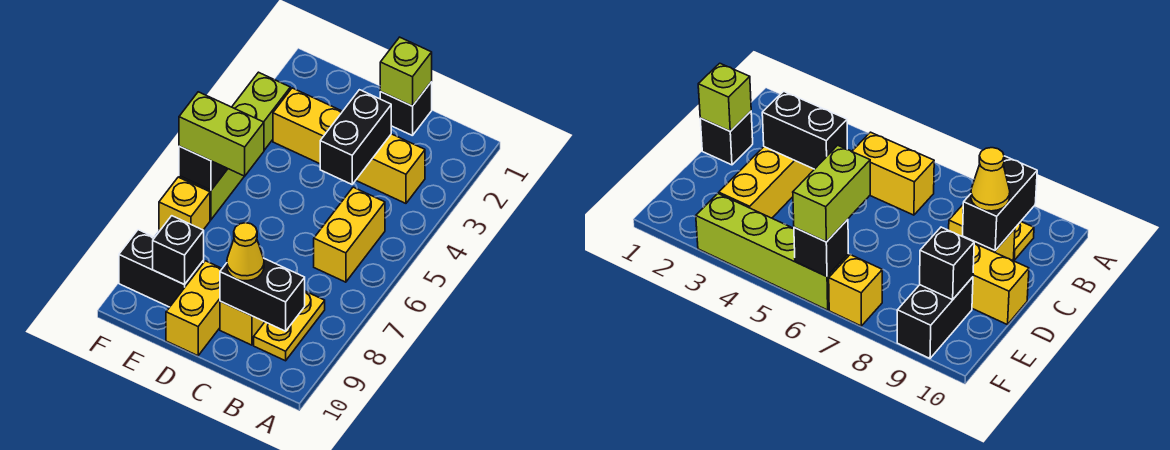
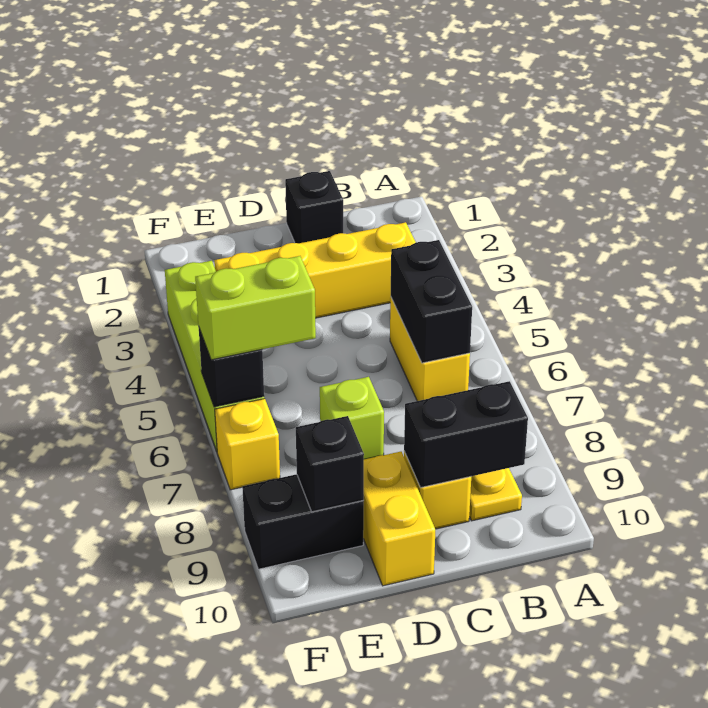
lime brick C1 level 2 -> lime brick D7 level 1
black brick C3:C4 level 2 -> black brick B5:B6 level 2
yellow cone C9 level 3 -> none

